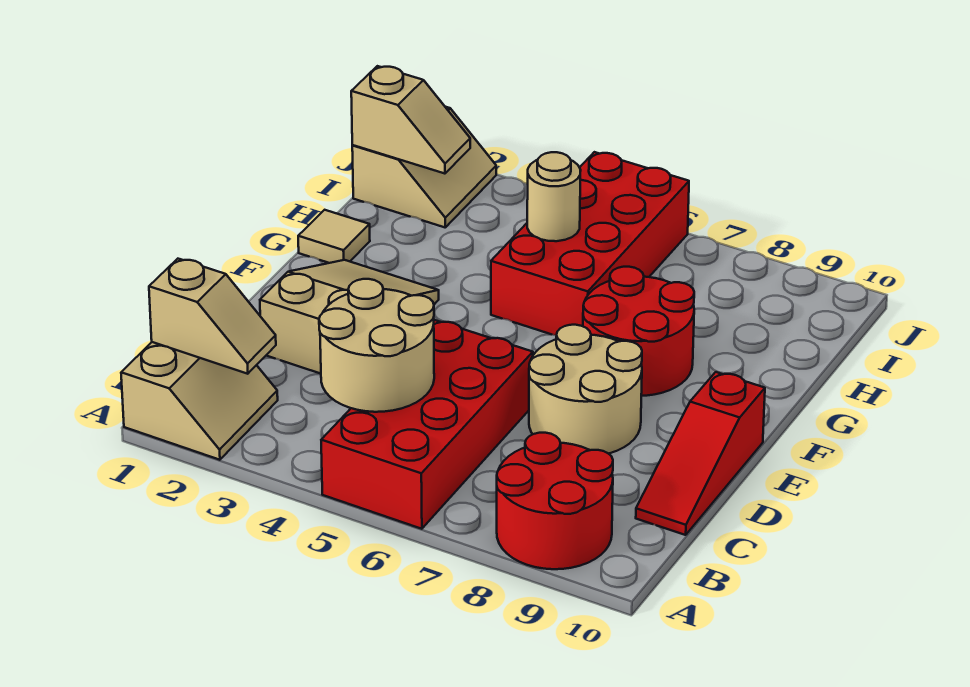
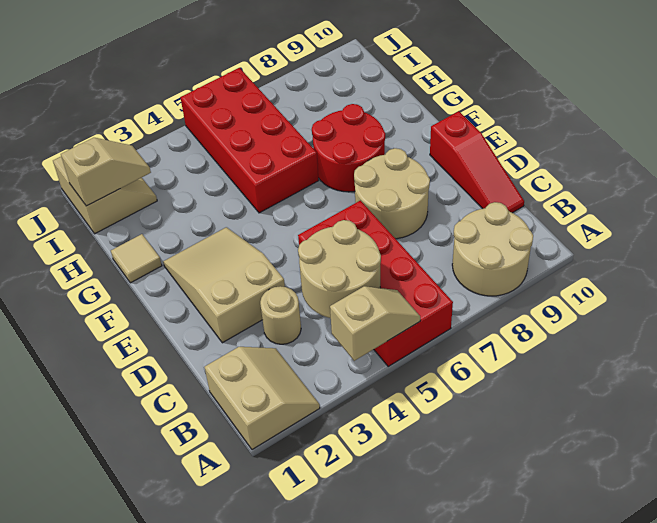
red round brick A8:B9 level 1 -> tan round brick A8:B9 level 1
tan slope B1:B2 level 2 top 1 -> tan slope A4:A5 level 2 top 4
tan round brick H5 level 2 -> tan round brick C3 level 1

